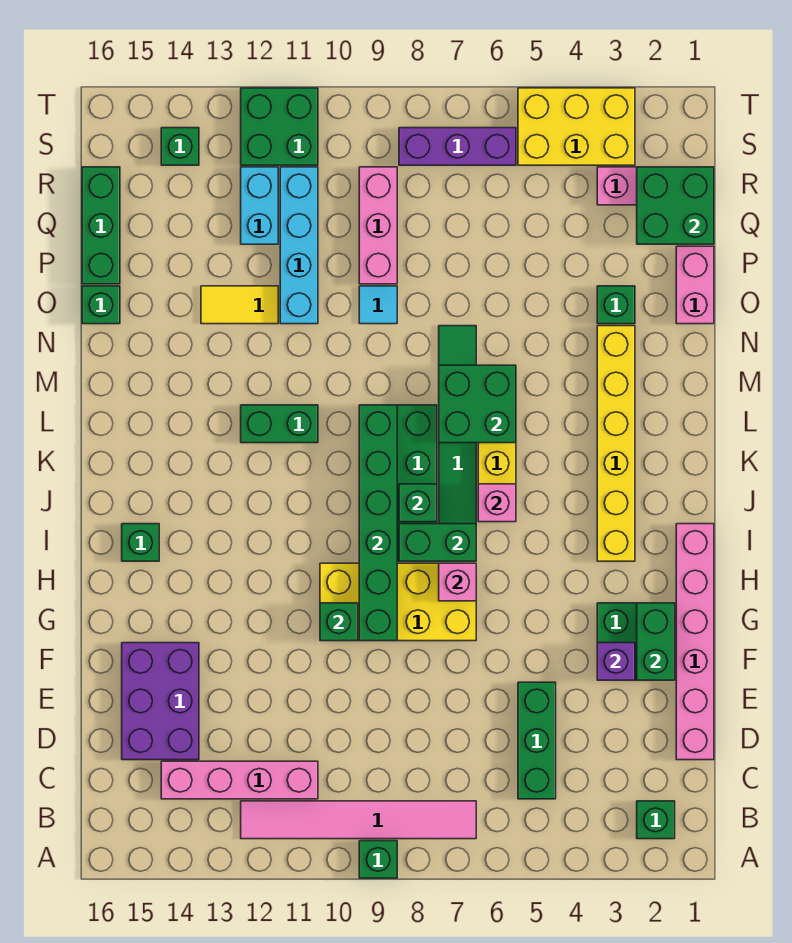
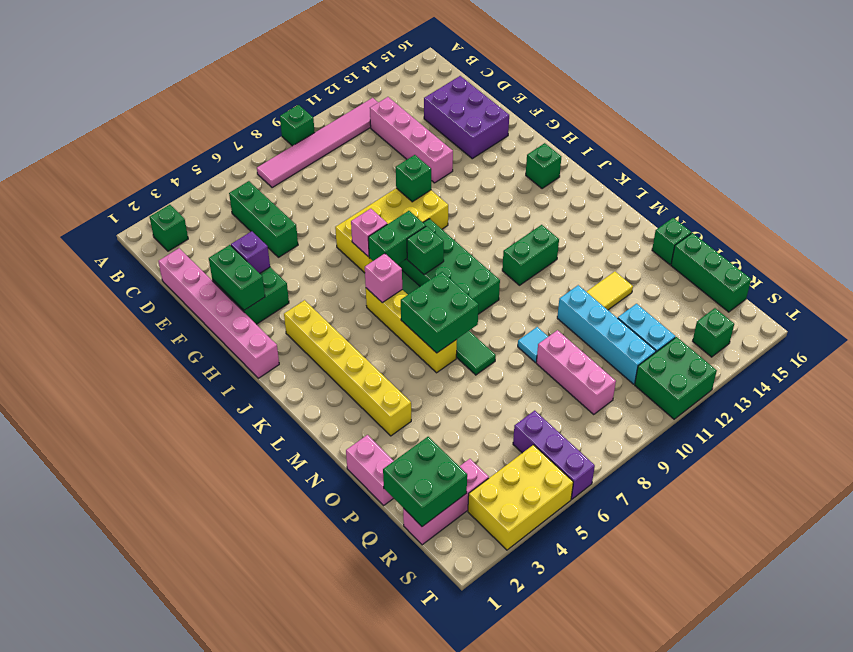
pink brick C11:C14 level 1 -> pink brick C12:F12 level 1
green brick G9:L9 level 2 -> none
green brick O3 level 1 -> none
purple brick S6:S8 level 1 -> purple brick R6:T6 level 1

